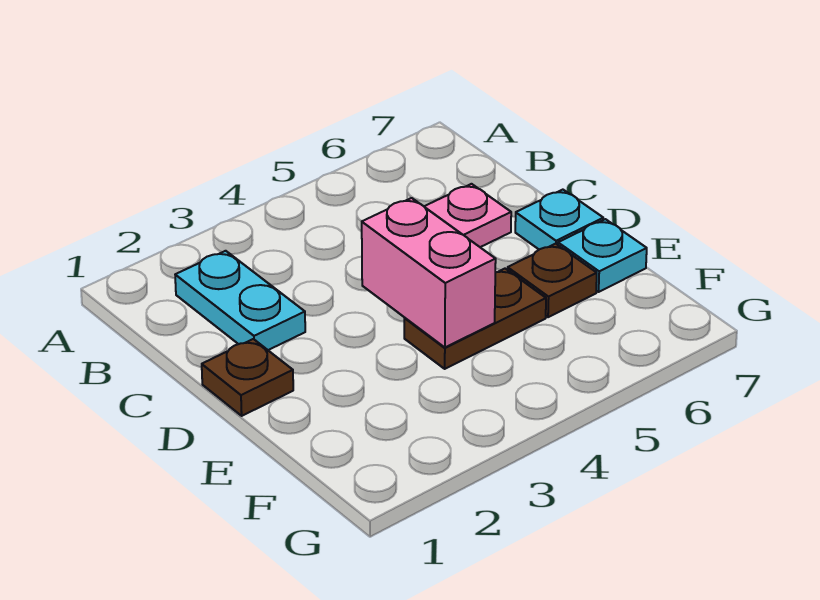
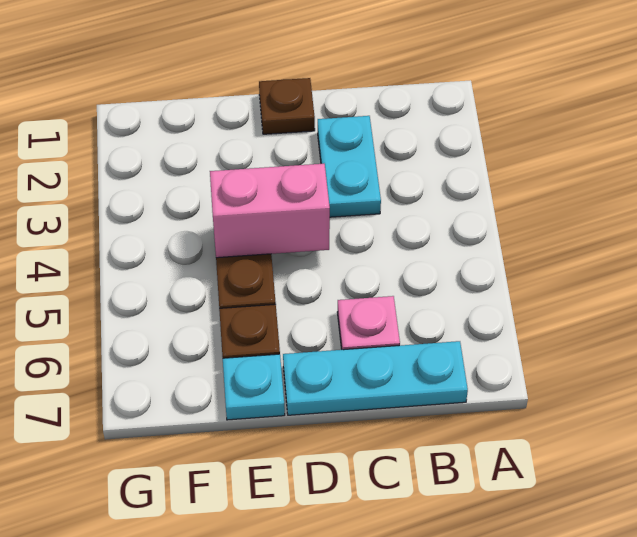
cyan plate B2:C2 level 1 -> cyan plate C2:C3 level 1
cyan plate D7 level 1 -> cyan plate B7:D7 level 1

